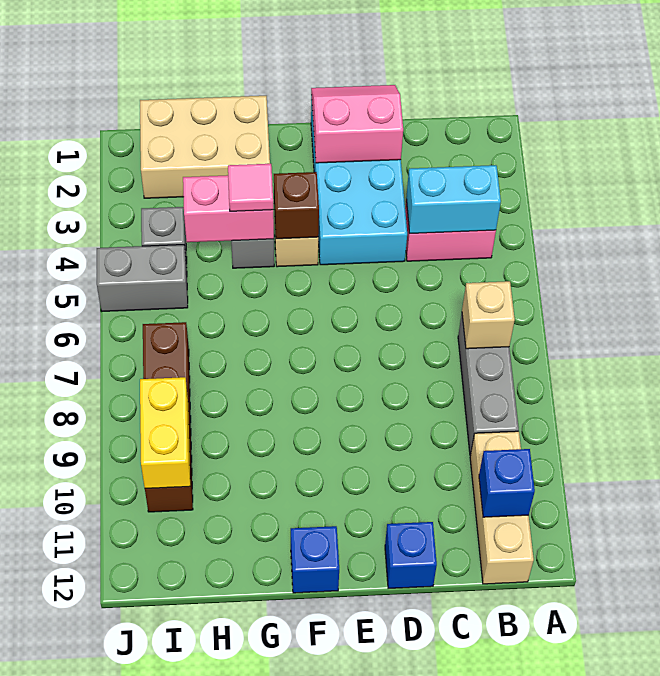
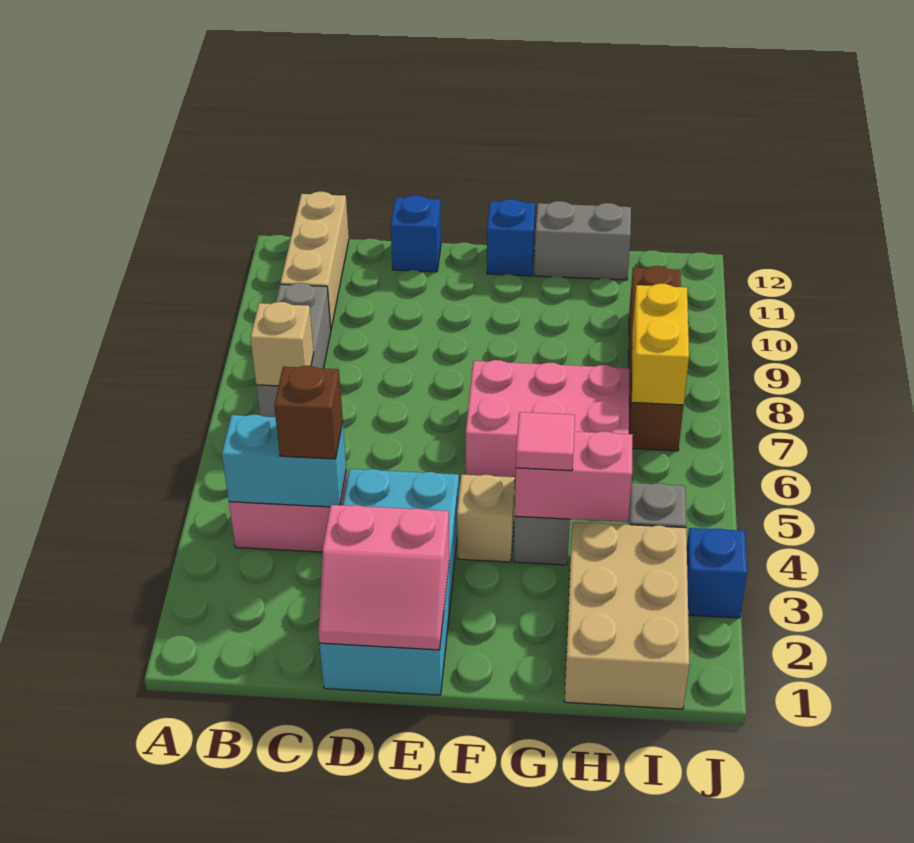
blue brick B11 level 2 -> blue brick J3 level 1
brown brick F4 level 2 -> brown brick C4 level 3
none -> pink brick F6:H7 level 1
tan brick G1:I2 level 1 -> tan brick H1:I3 level 1
grey brick I5:J5 level 1 -> grey brick G12:H12 level 1
yellow brick I9:I10 level 2 -> yellow brick I7:I8 level 2

